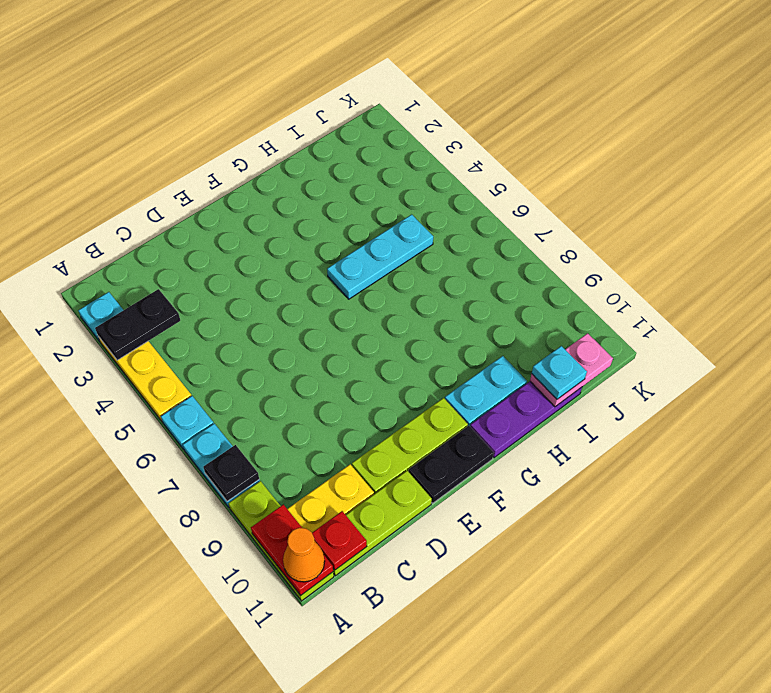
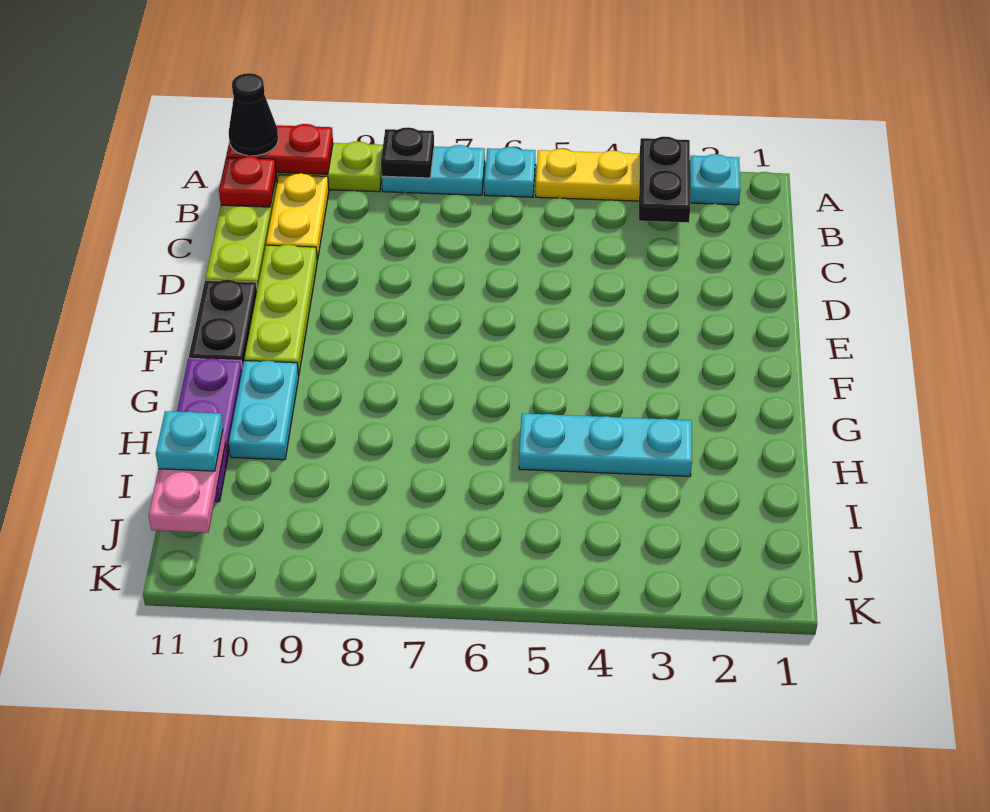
orange cone A11 level 3 -> black cone A11 level 3
cyan plate G5:I5 level 1 -> cyan plate H3:H5 level 1

